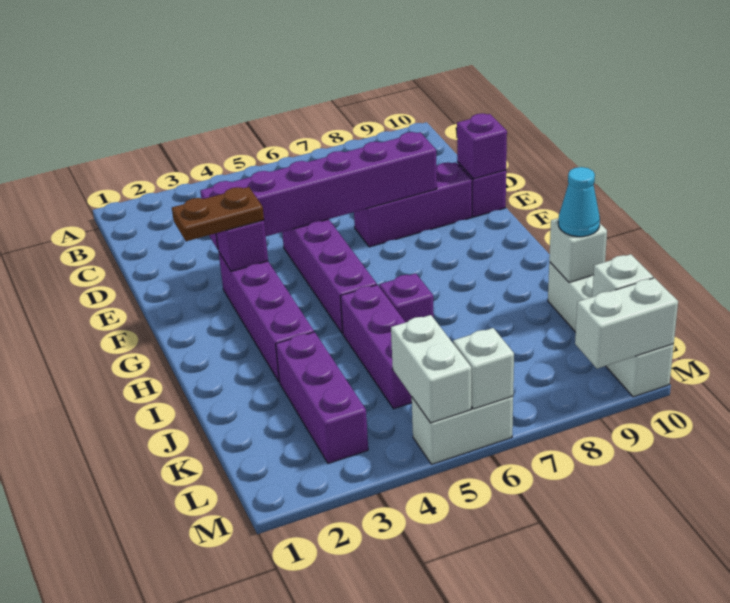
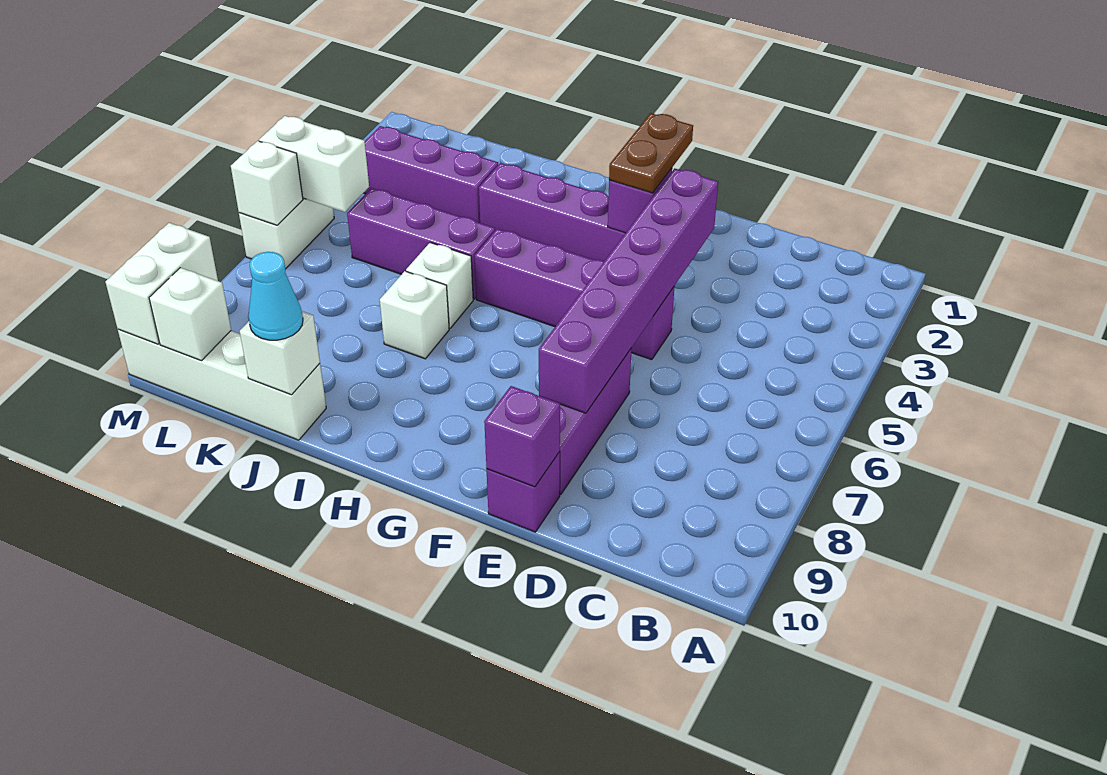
purple brick I6 level 1 -> white brick I6 level 1
none -> white brick I7 level 1

